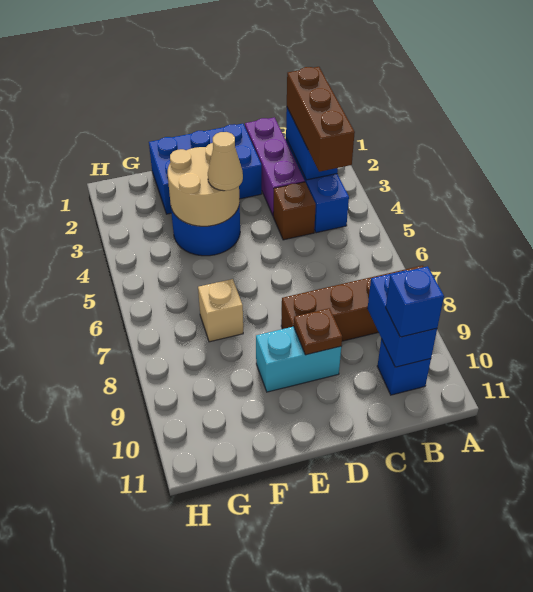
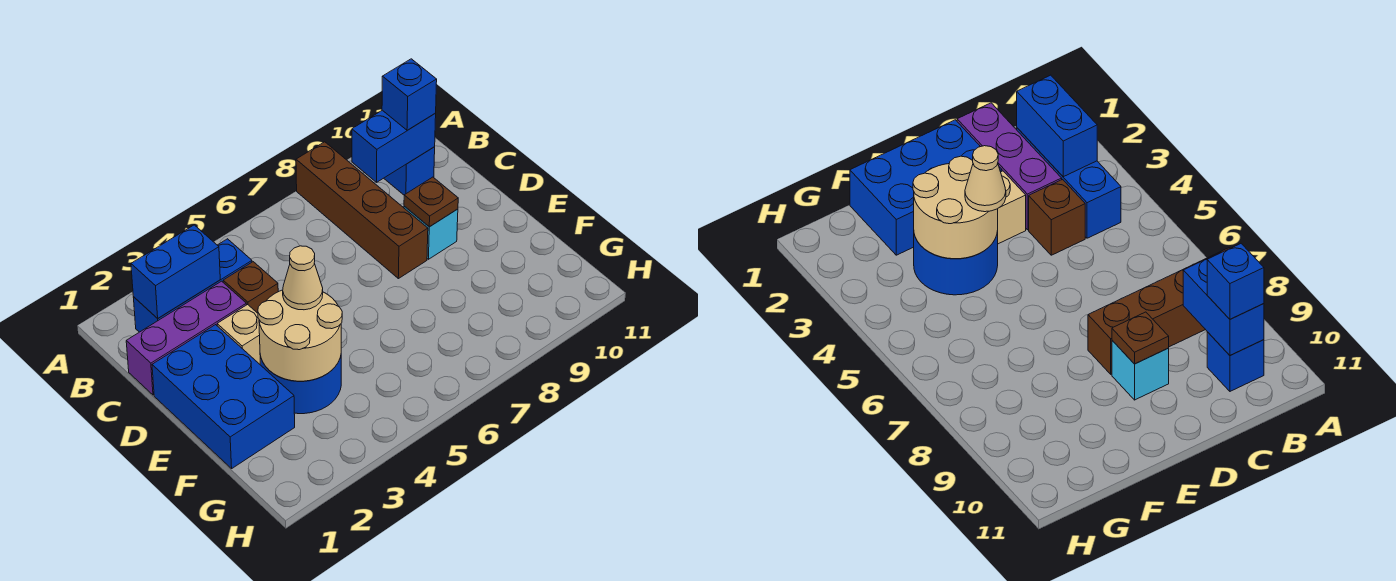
brown brick B2:B4 level 3 -> none
cyan brick D9:E9 level 1 -> cyan brick D9 level 1
tan brick F7 level 1 -> tan brick D3 level 1

